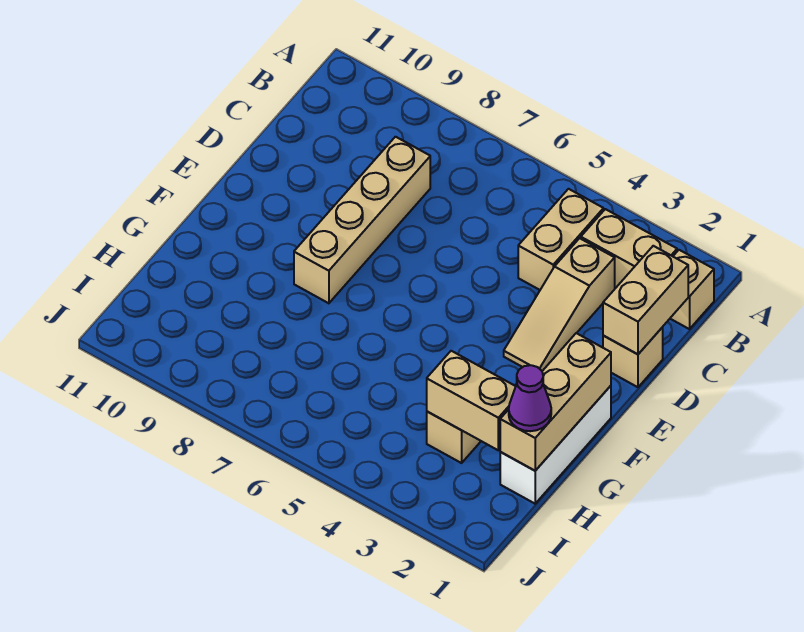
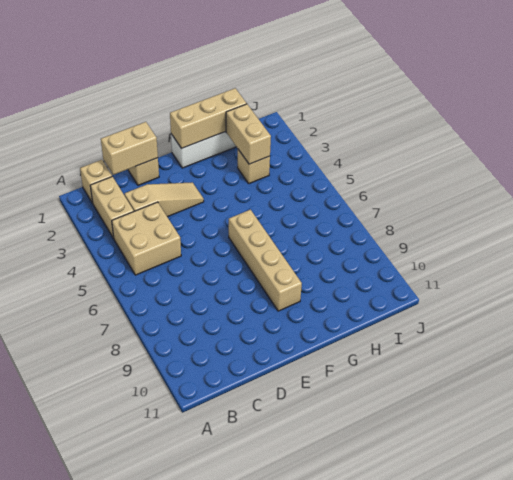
tan brick B4:C4 level 1 -> tan brick B4:C5 level 1
tan brick C8:F8 level 1 -> tan brick F6:F9 level 1
purple cone H1 level 3 -> none

